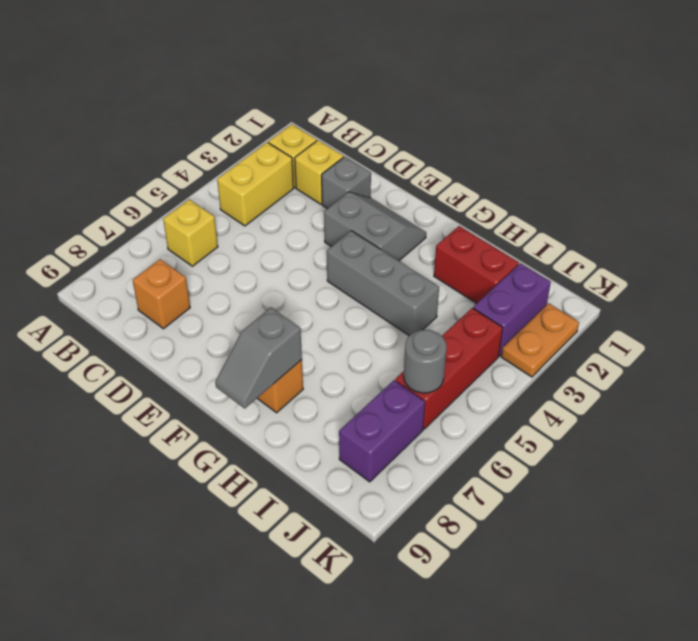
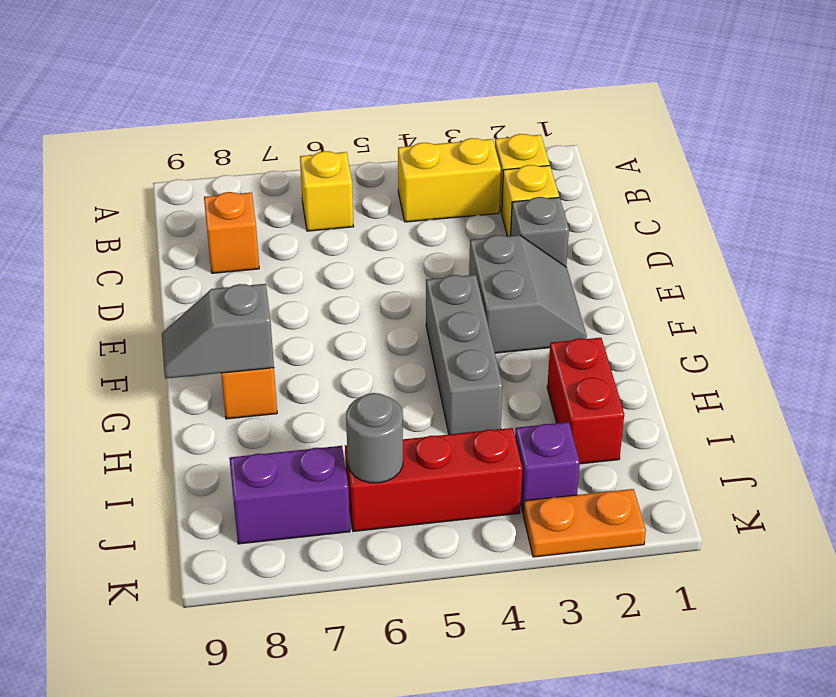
purple brick J2:J3 level 1 -> purple brick J3 level 1

